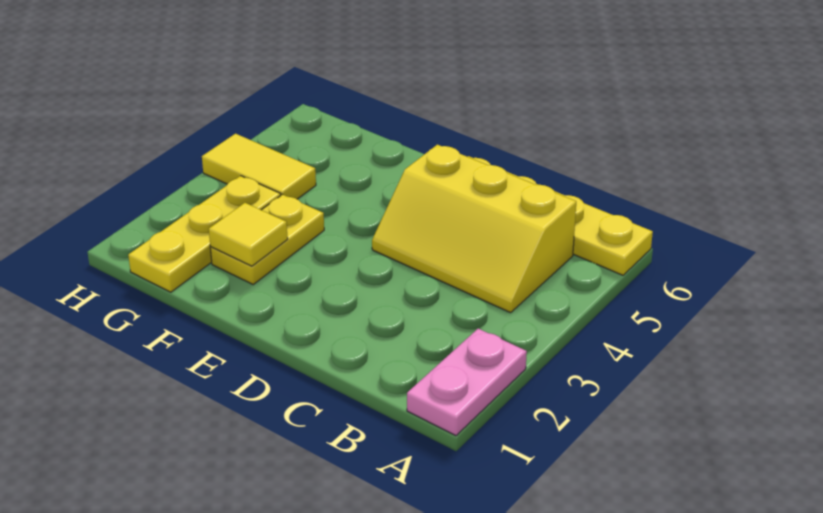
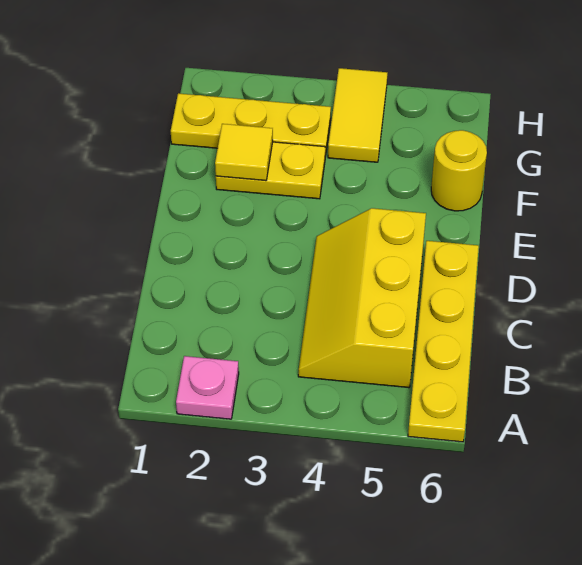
pink plate A1:A2 level 1 -> pink plate A2 level 1
none -> yellow round brick F6 level 1

